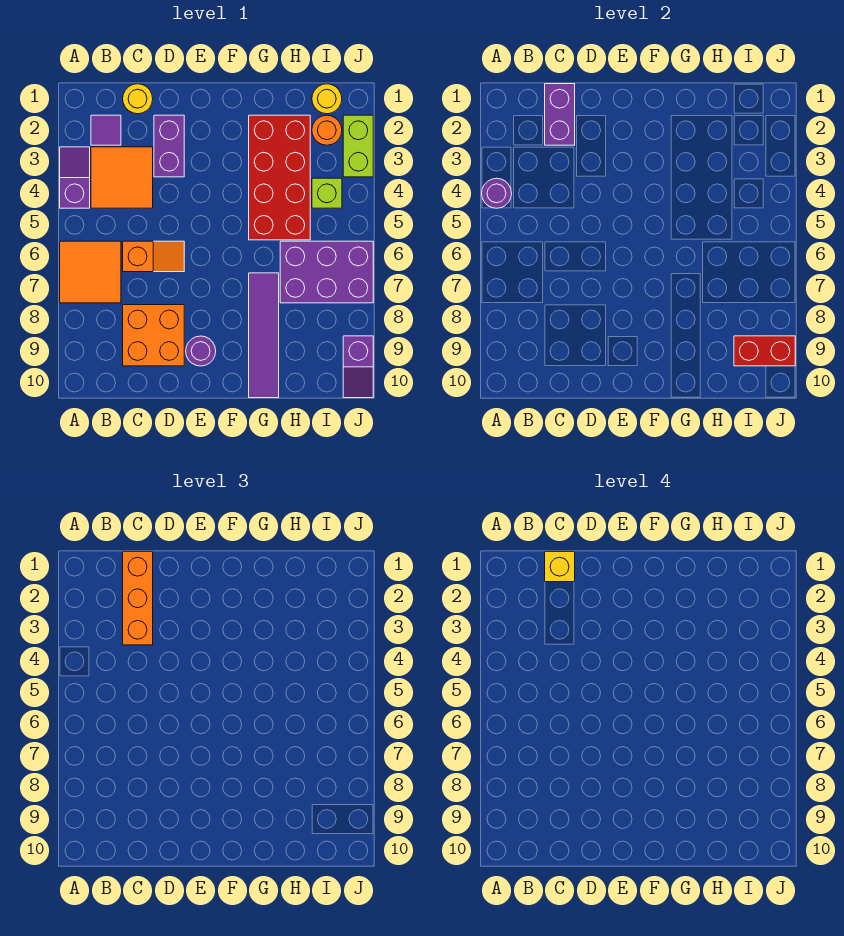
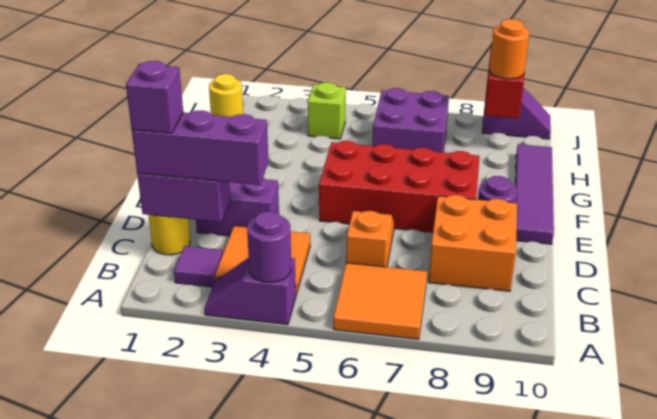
orange brick C1:C3 level 3 -> purple brick C1:C3 level 3
yellow brick C1 level 4 -> purple brick C1 level 4
red brick G2:H5 level 1 -> red brick E5:F8 level 1
purple tile G7:G10 level 1 -> purple tile E10:H10 level 1
purple brick H6:J7 level 1 -> purple brick H6:I7 level 1
orange round brick I2 level 1 -> orange round brick I9 level 3
lime brick J2:J3 level 1 -> none

